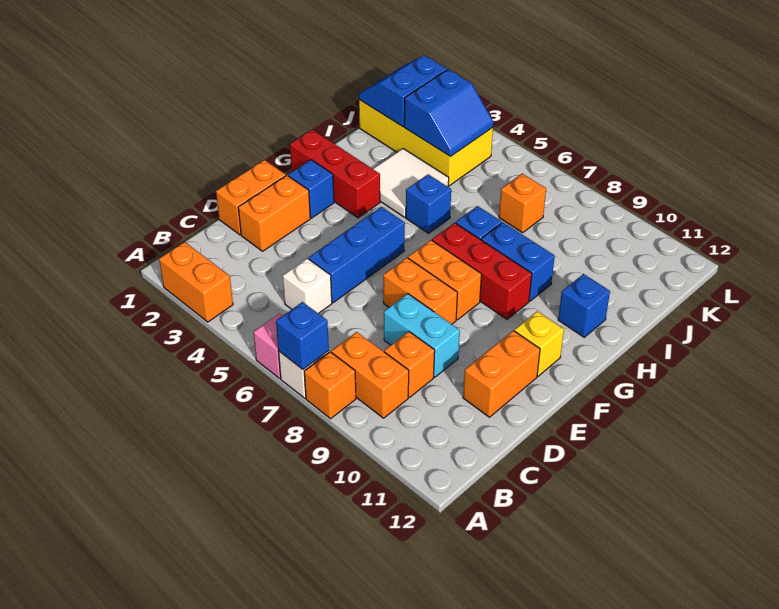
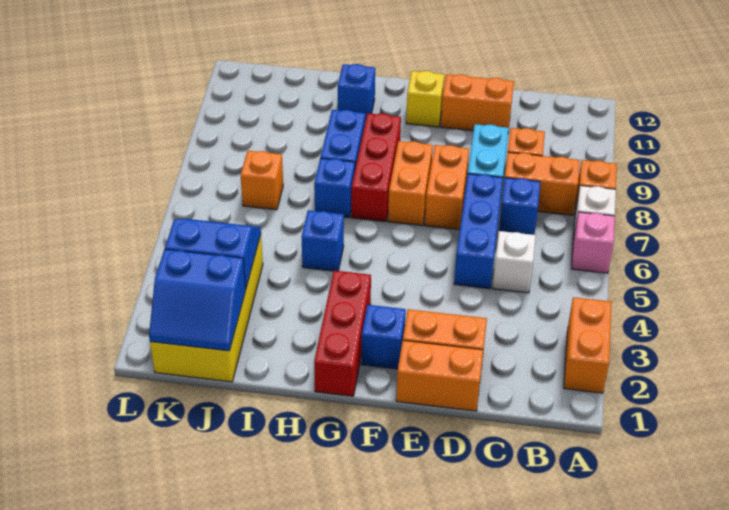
blue brick A7 level 2 -> blue brick C7 level 1
orange brick B8:B9 level 1 -> orange brick B8:C8 level 1
blue brick D5:F5 level 1 -> blue brick D5:D7 level 1
white tile H3:I4 level 1 -> none

